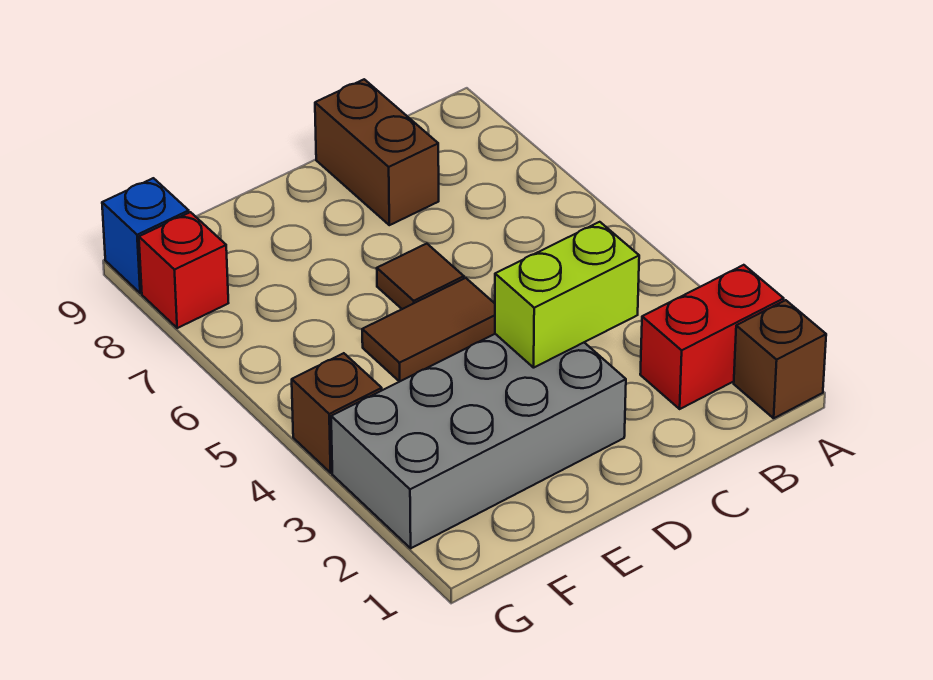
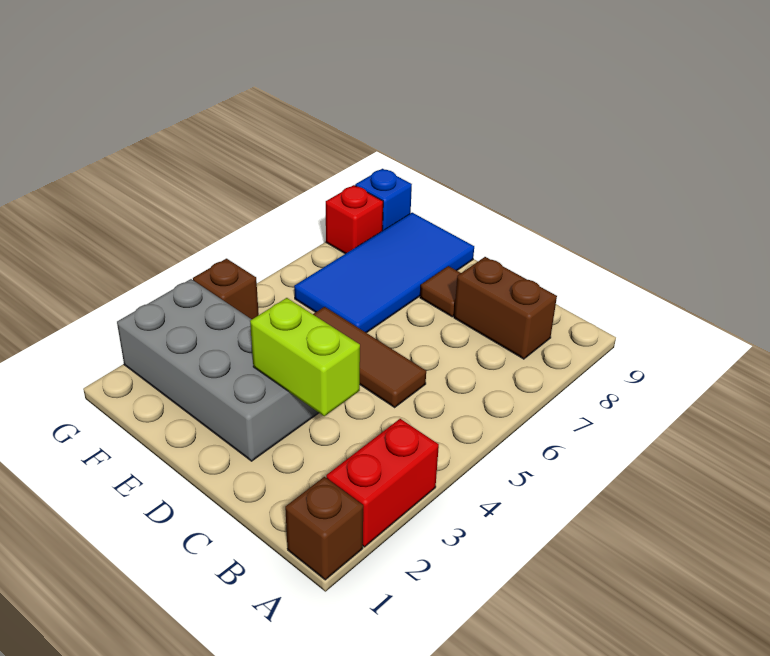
red brick A2:B2 level 1 -> red brick A2:A3 level 1
brown brick C8:C9 level 1 -> brown brick B8:C8 level 1
brown tile D5:E5 level 1 -> brown tile C5:E5 level 1
brown tile D6 level 1 -> brown tile D8 level 1
none -> blue tile E6:F9 level 1

